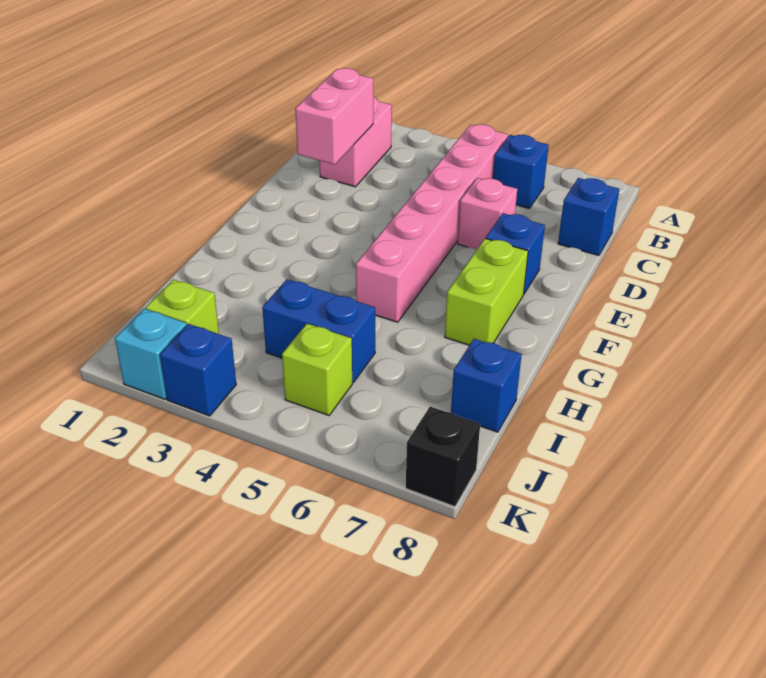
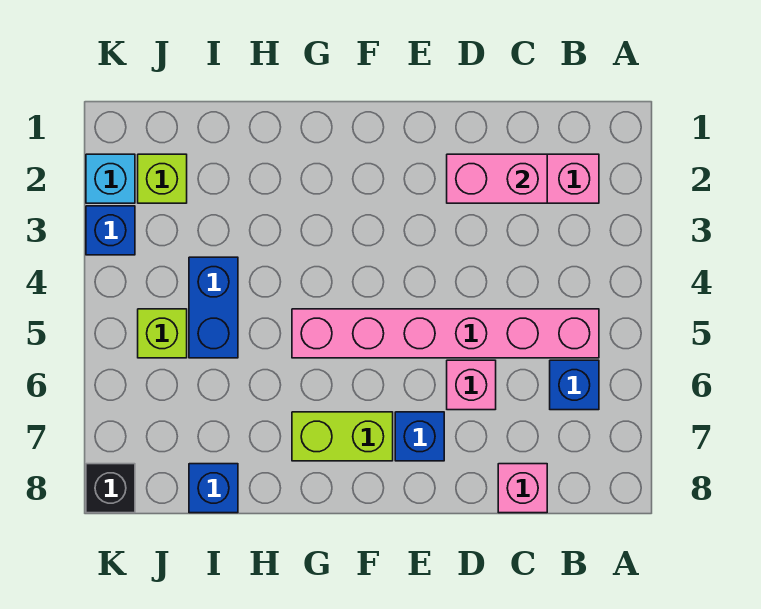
blue brick C8 level 1 -> pink brick C8 level 1

